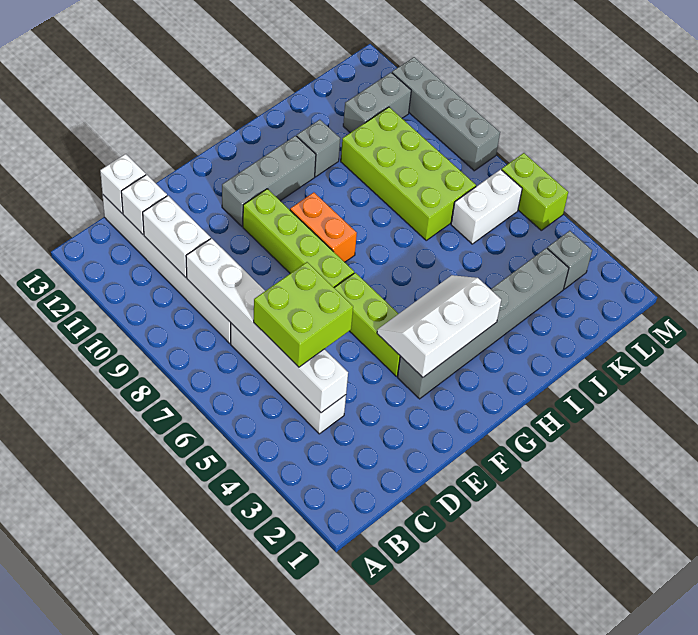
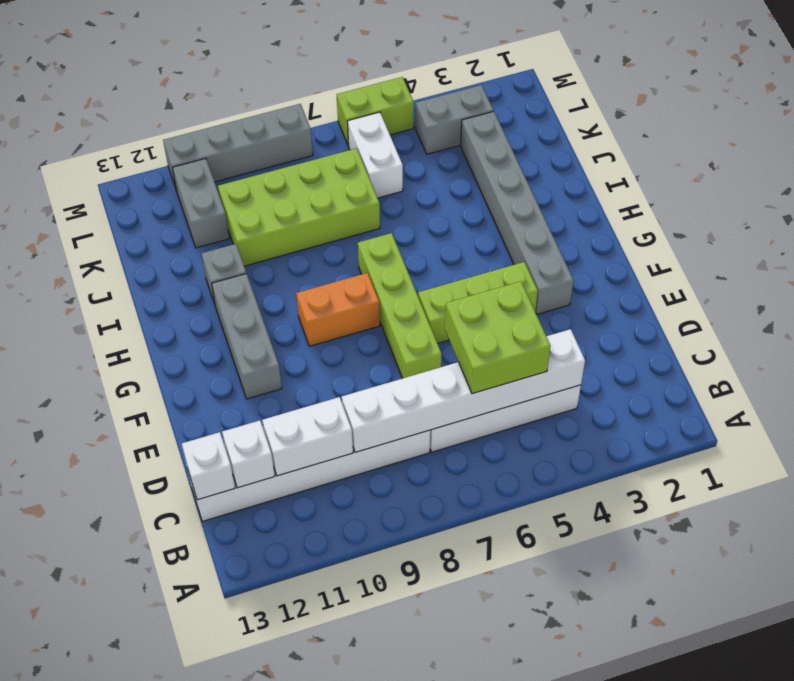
white slope F3:H4 level 2 top 3 -> none
lime brick F7:F10 level 1 -> lime brick E7:H7 level 1
grey brick L3 level 1 -> grey brick L3:L4 level 1

